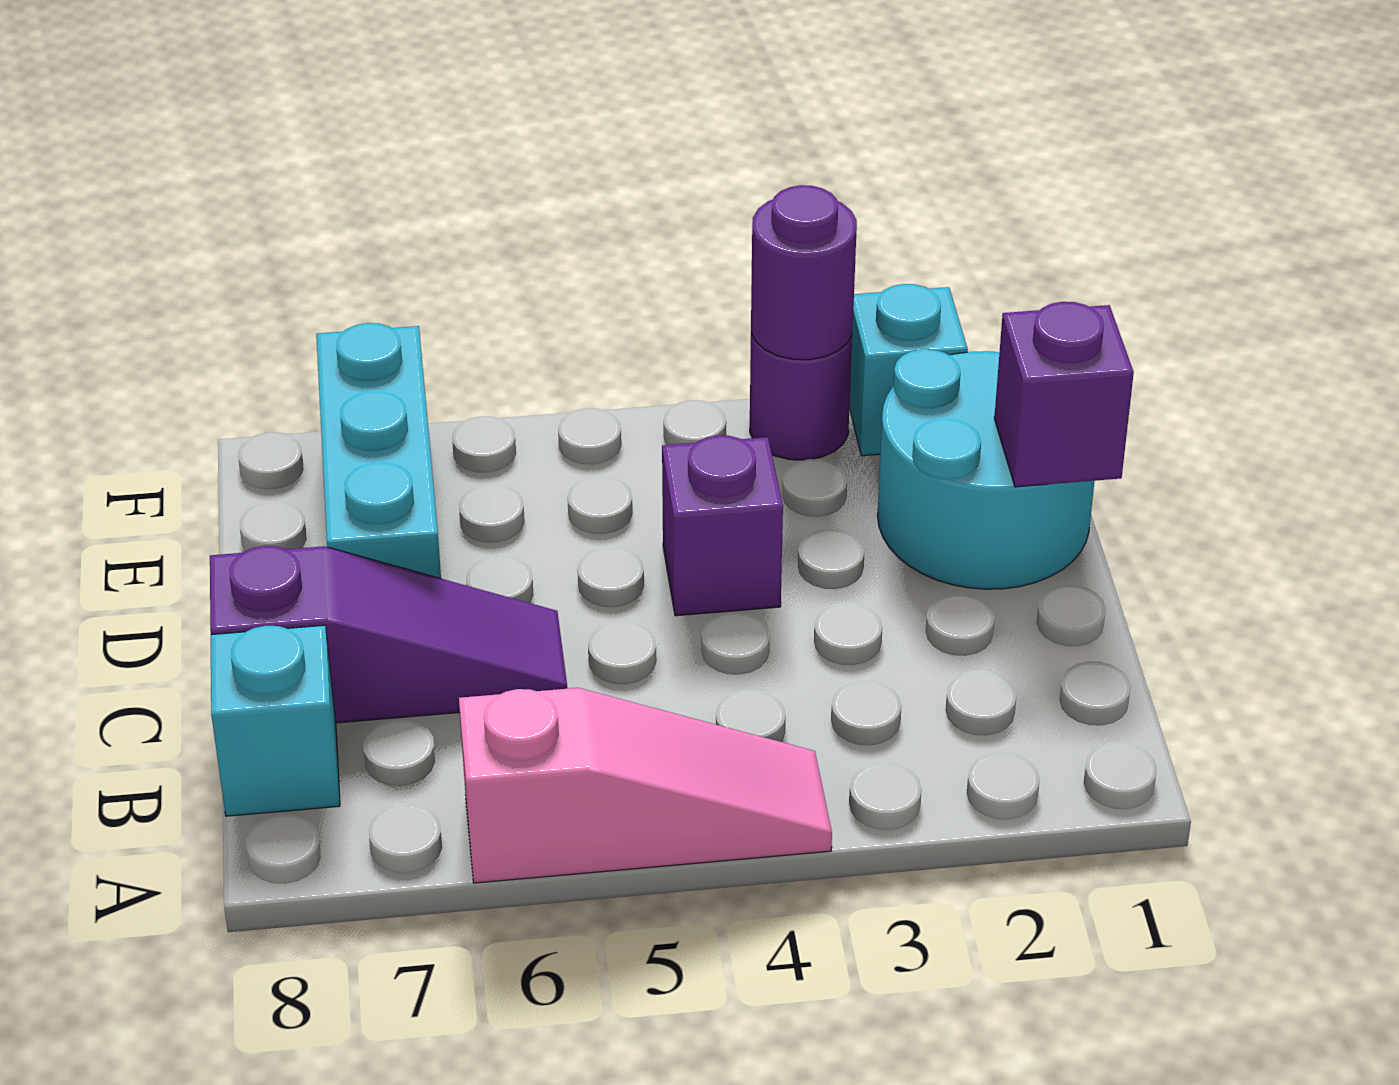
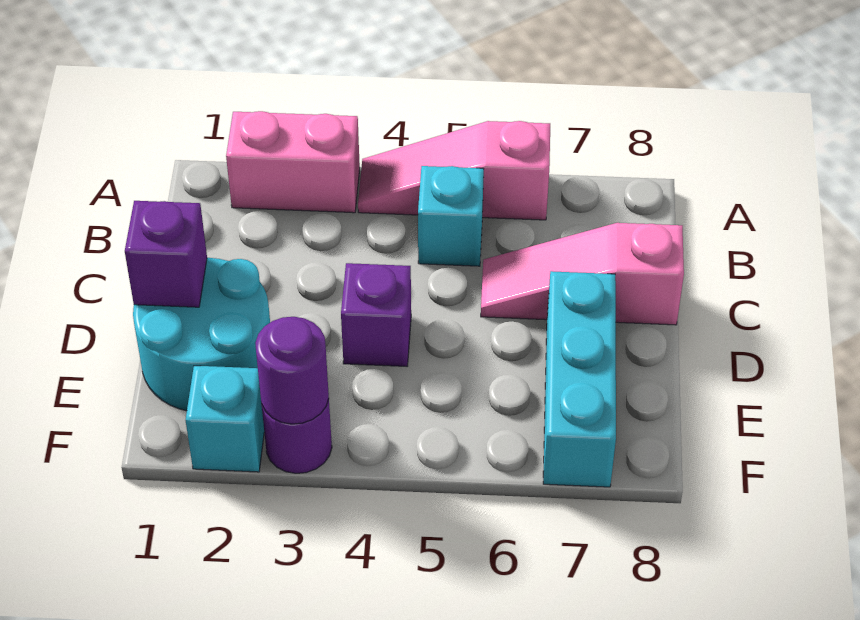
none -> pink brick A2:A3 level 1
cyan brick B8 level 1 -> cyan brick B5 level 1
purple slope C6:C8 level 1 top 8 -> pink slope C6:C8 level 1 top 8

